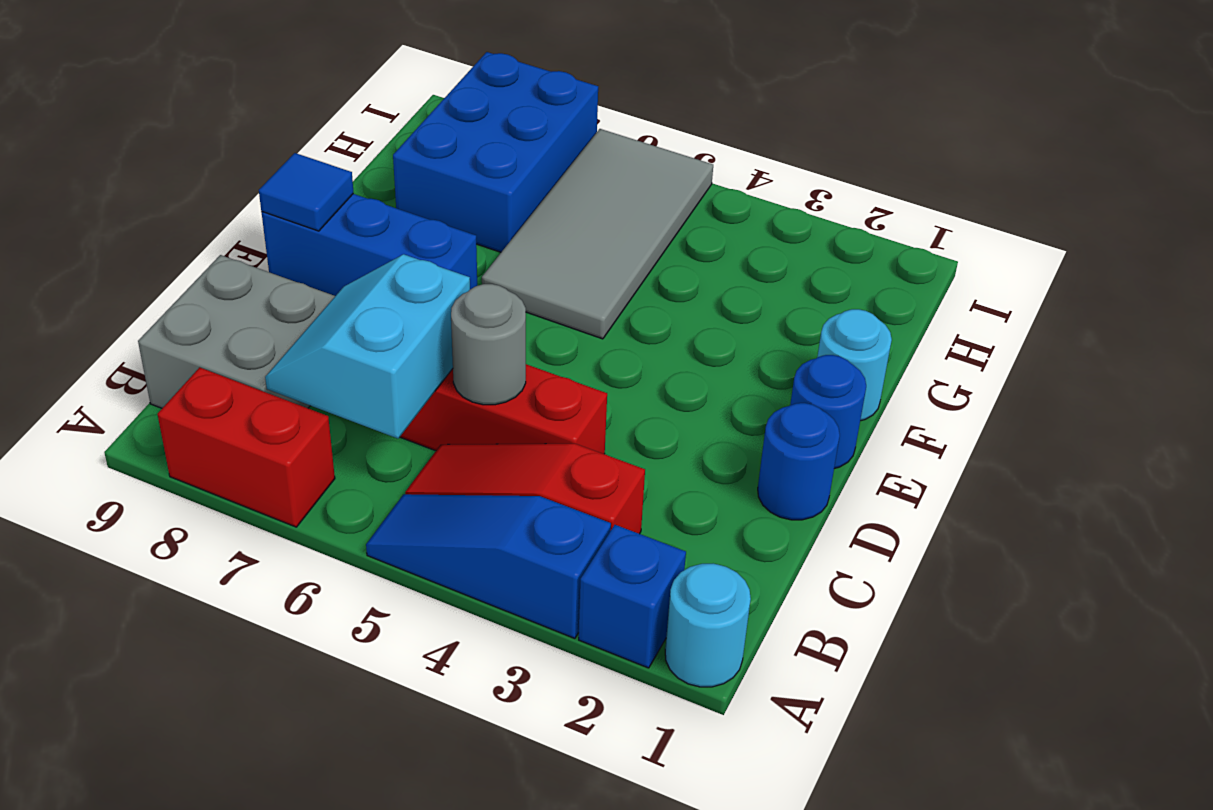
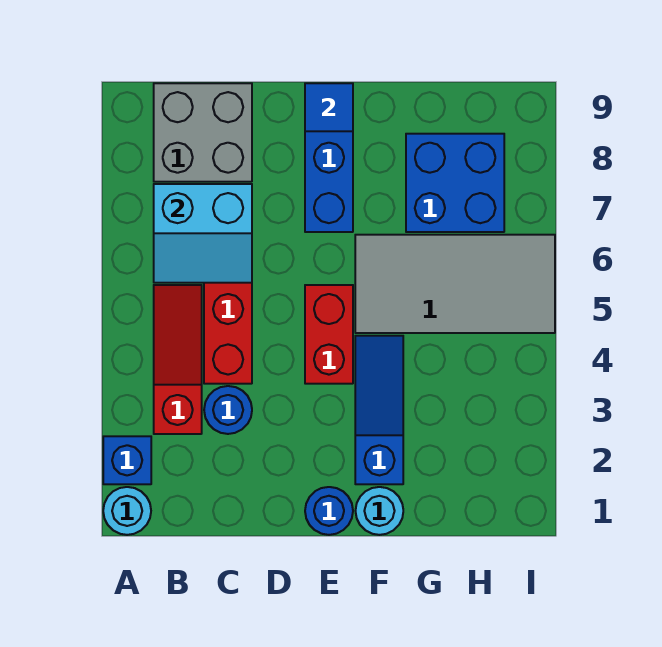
blue slope A3:A5 level 1 top 3 -> blue slope F2:F4 level 1 top 2
red brick A7:A8 level 1 -> red brick E4:E5 level 1
cyan slope B6:C7 level 2 top 6 -> cyan slope B6:C7 level 2 top 7
grey round brick C5 level 2 -> none
blue round brick D1 level 1 -> blue round brick C3 level 1
blue brick G7:I8 level 1 -> blue brick G7:H8 level 1

